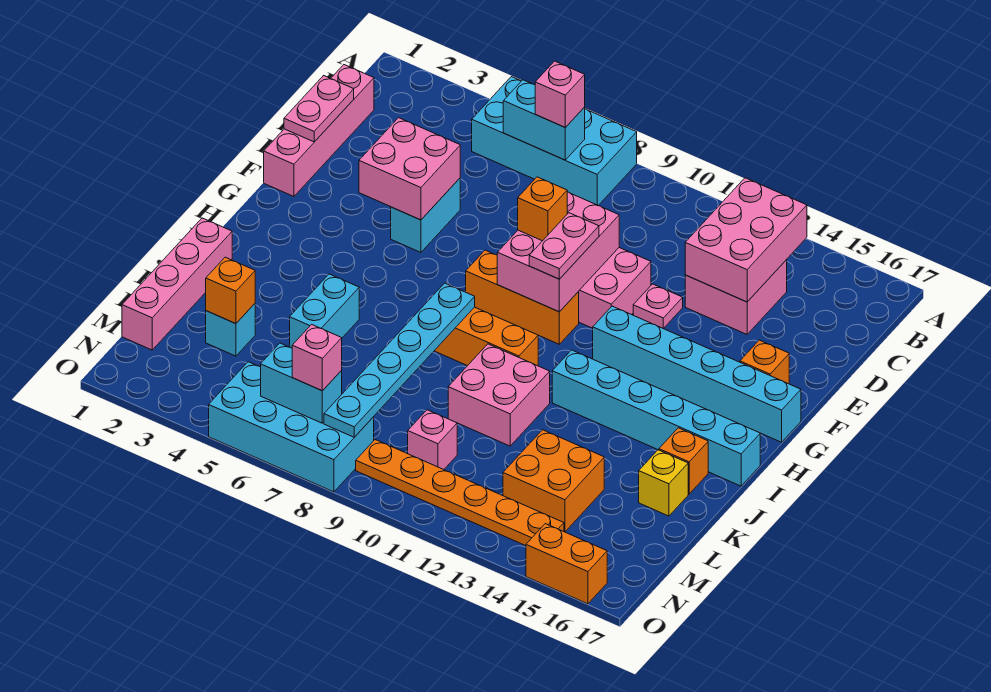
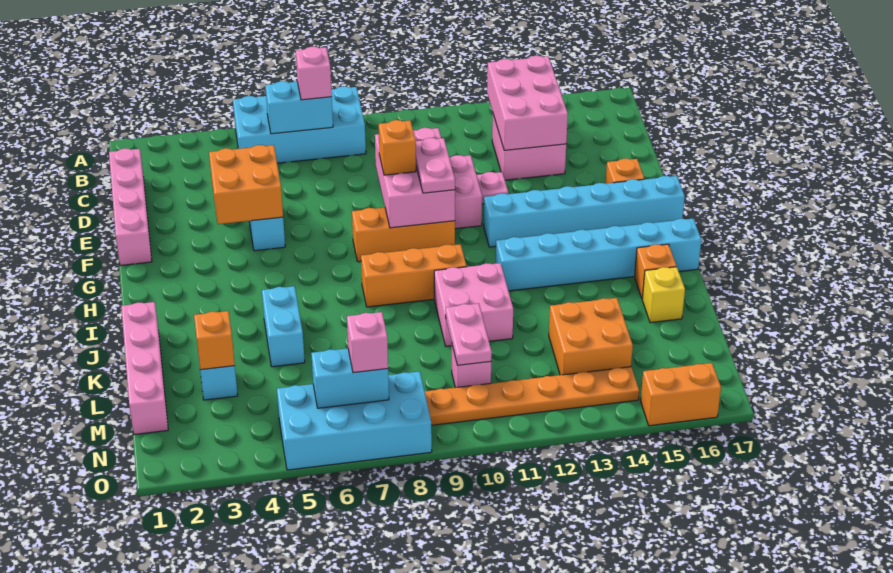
pink plate D1:E1 level 2 -> pink plate L10:M10 level 2
pink brick E4:F5 level 2 -> orange brick E4:F5 level 2
cyan plate I8:N8 level 2 -> none

